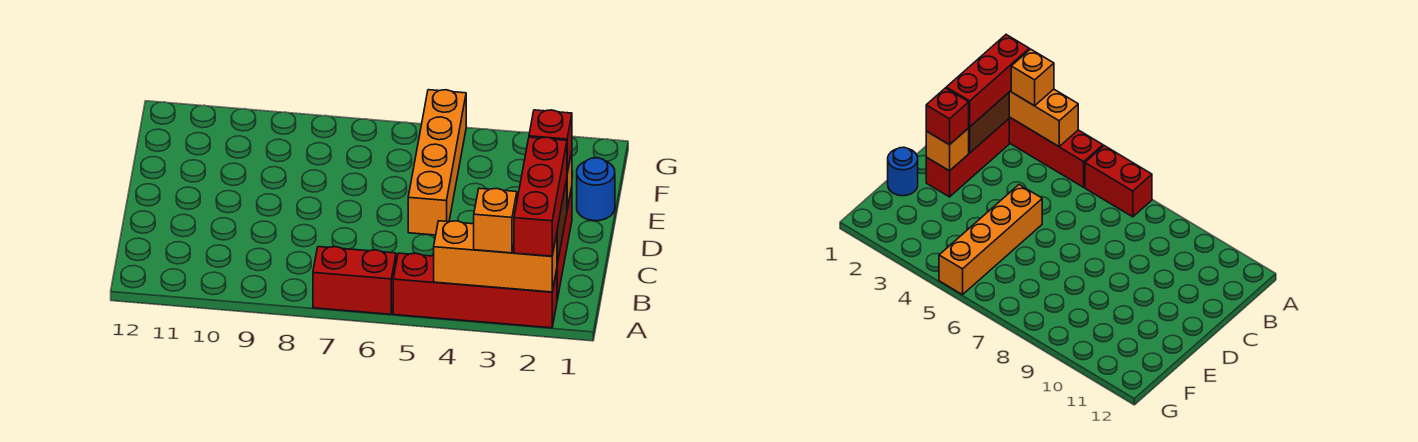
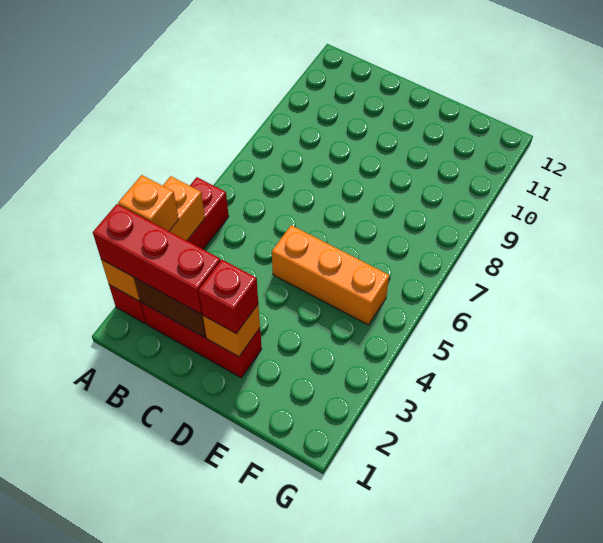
red brick A6:A7 level 1 -> none
orange brick D5:G5 level 1 -> orange brick D5:F5 level 1
blue round brick E1 level 1 -> none

